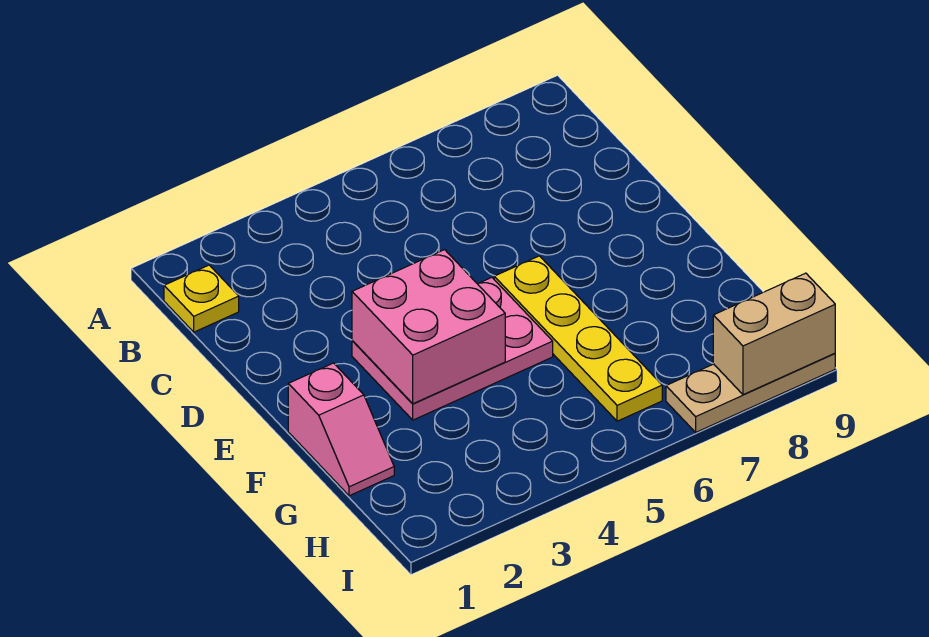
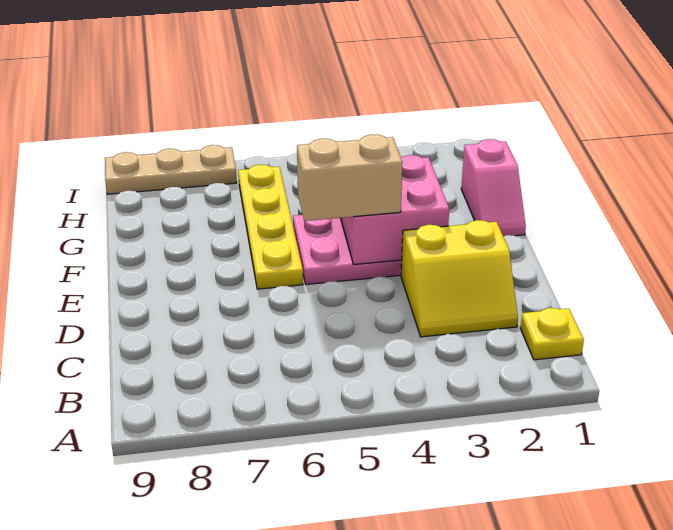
none -> yellow slope C2:D3 level 1 top D
pink slope F1:G1 level 1 top F -> pink slope F1:G1 level 1 top G
tan brick I8:I9 level 2 -> tan brick E4:E5 level 3

